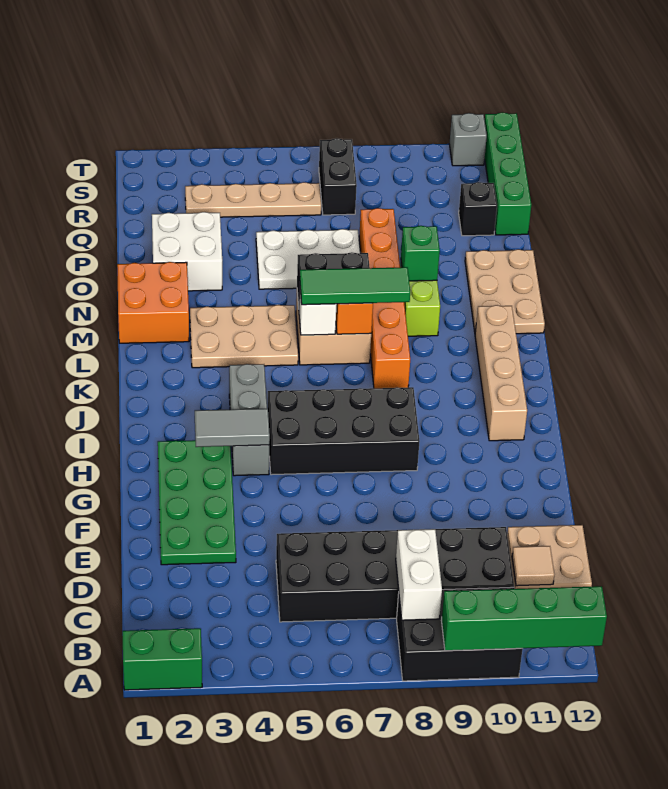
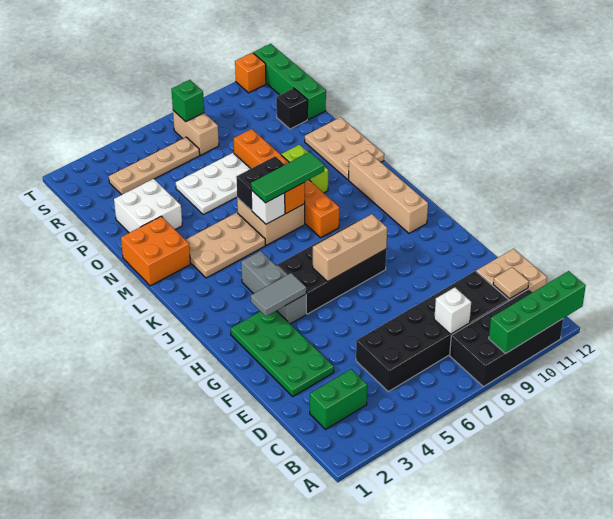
green brick A1:A2 level 1 -> green brick C2:C3 level 1
black brick A8:B10 level 1 -> black brick A8:B11 level 1
white brick B8:C8 level 2 -> white brick C8 level 2
none -> tan brick H6:H8 level 2
green brick N9 level 2 -> green brick S7 level 2
black brick R7:S7 level 1 -> tan brick R7:S7 level 1
grey brick T11 level 1 -> orange brick T11 level 1

